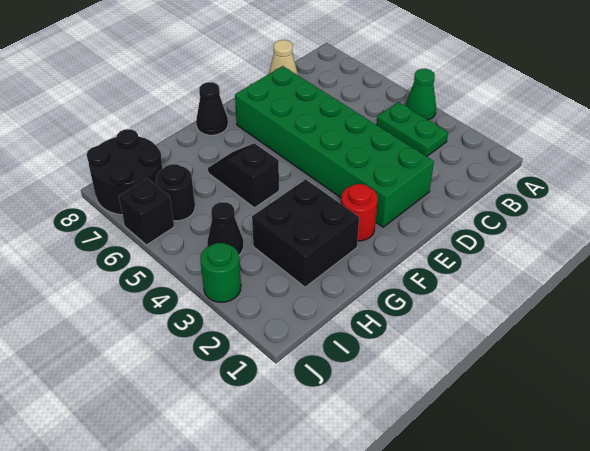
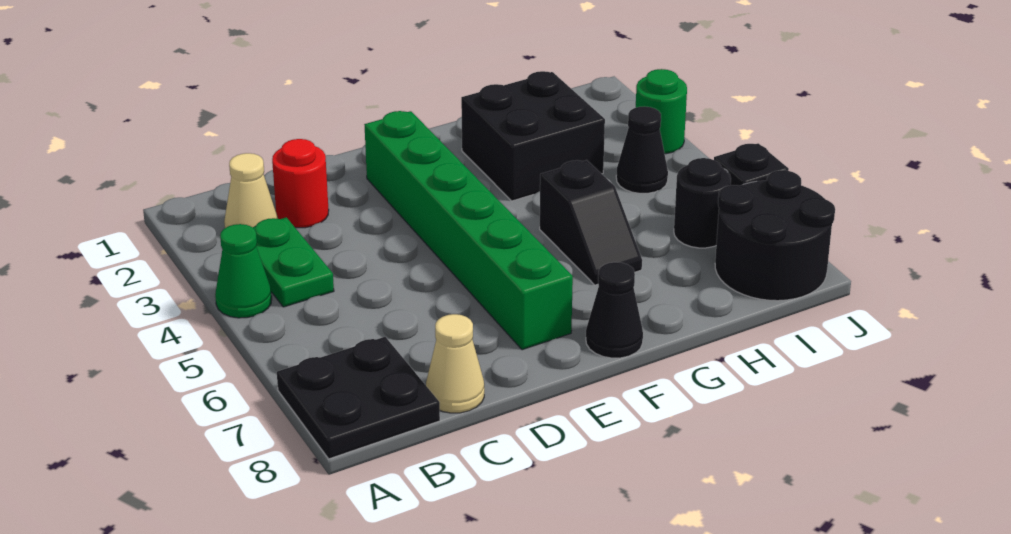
none -> black plate A7:B8 level 1
none -> tan cone B2 level 1
green brick D2:E7 level 1 -> green brick E2:E7 level 1
red round brick F2 level 1 -> red round brick C2 level 1

